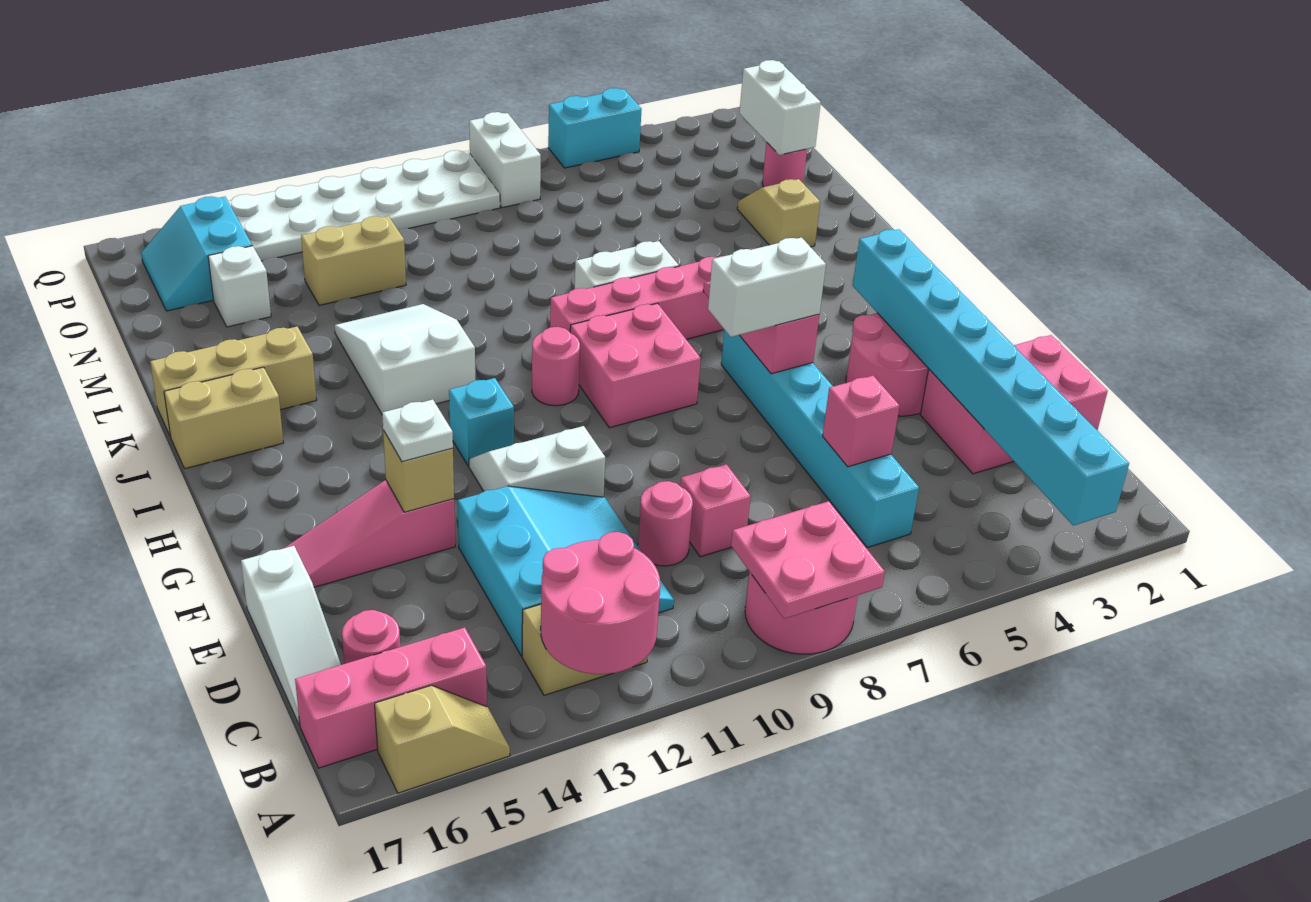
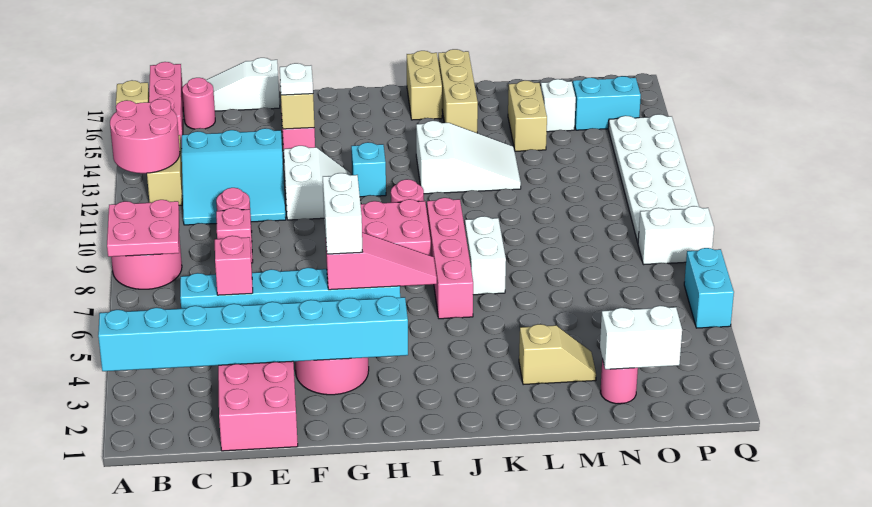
tan brick N12:N13 level 1 -> tan brick M14:M15 level 1

